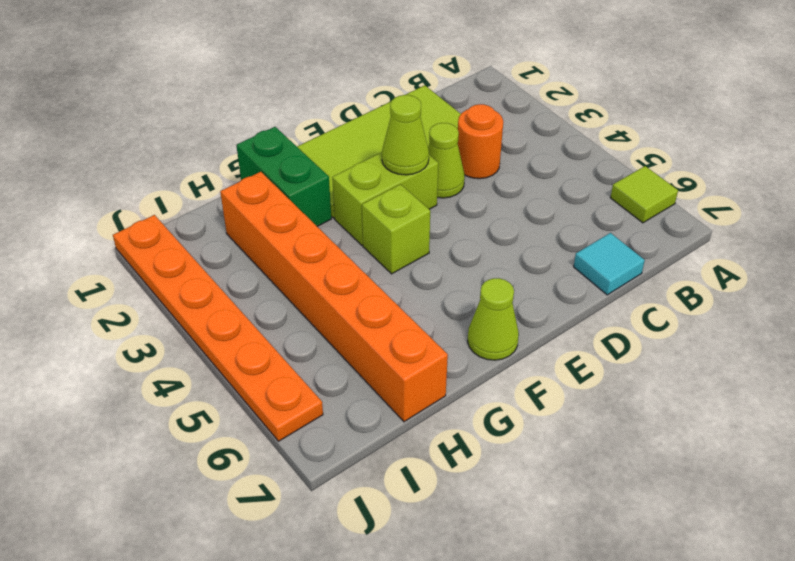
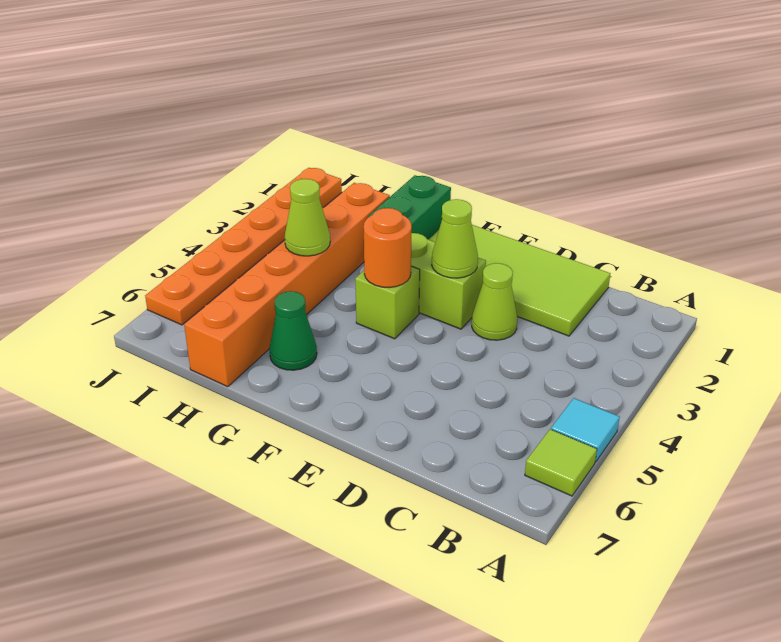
orange round brick C3 level 1 -> orange round brick F4 level 2
cyan tile C7 level 1 -> cyan tile A5 level 1
lime cone F7 level 1 -> lime cone H4 level 2
none -> green cone G6 level 1

